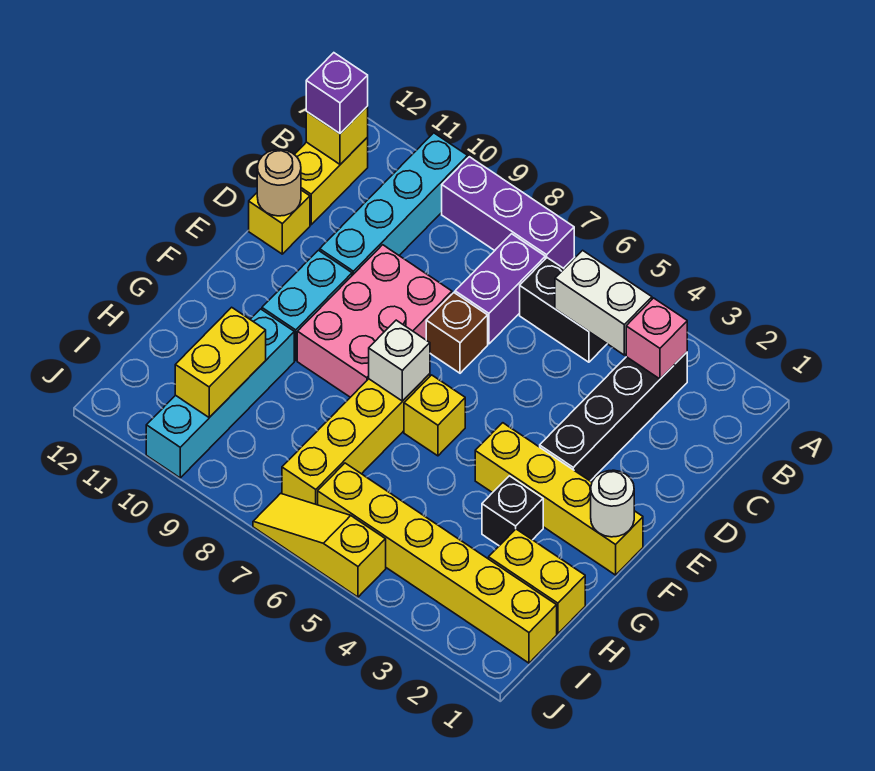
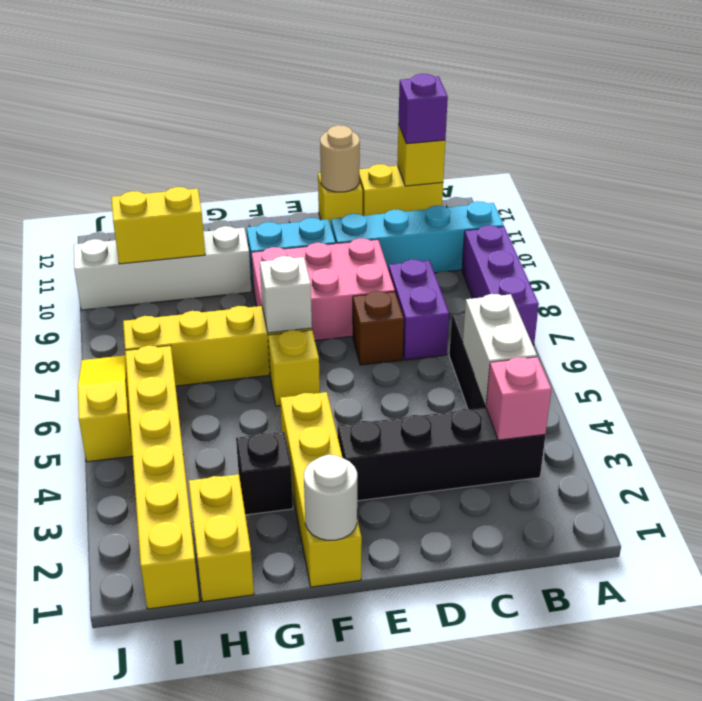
purple brick B7:C7 level 1 -> purple brick C7:C8 level 1
cyan brick G10:J10 level 1 -> white brick G10:J10 level 1

